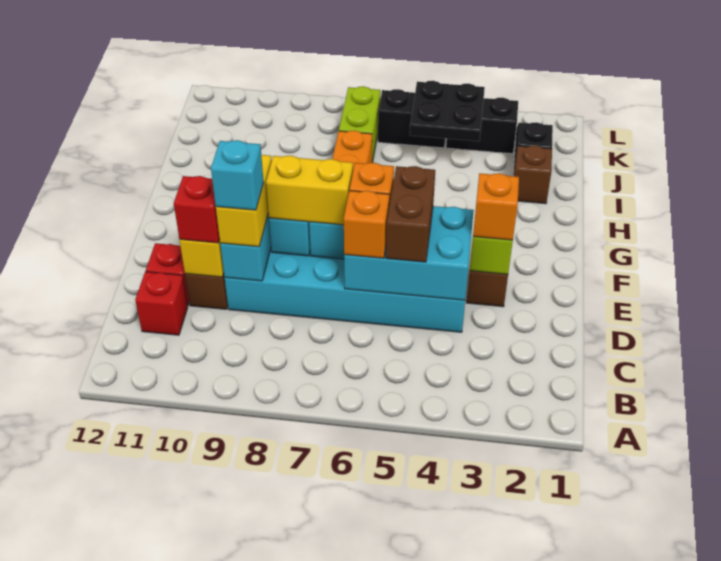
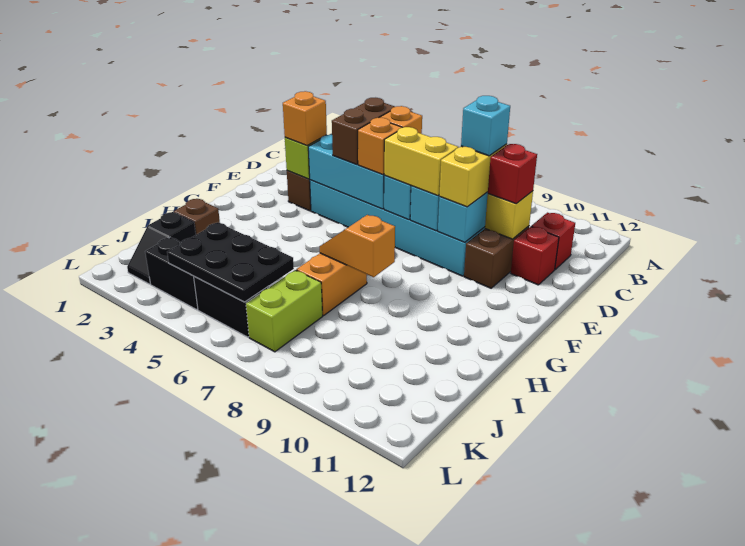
none -> orange slope H7:H8 level 2 top 8
black plate J4:K5 level 2 -> black plate J4:K6 level 2

